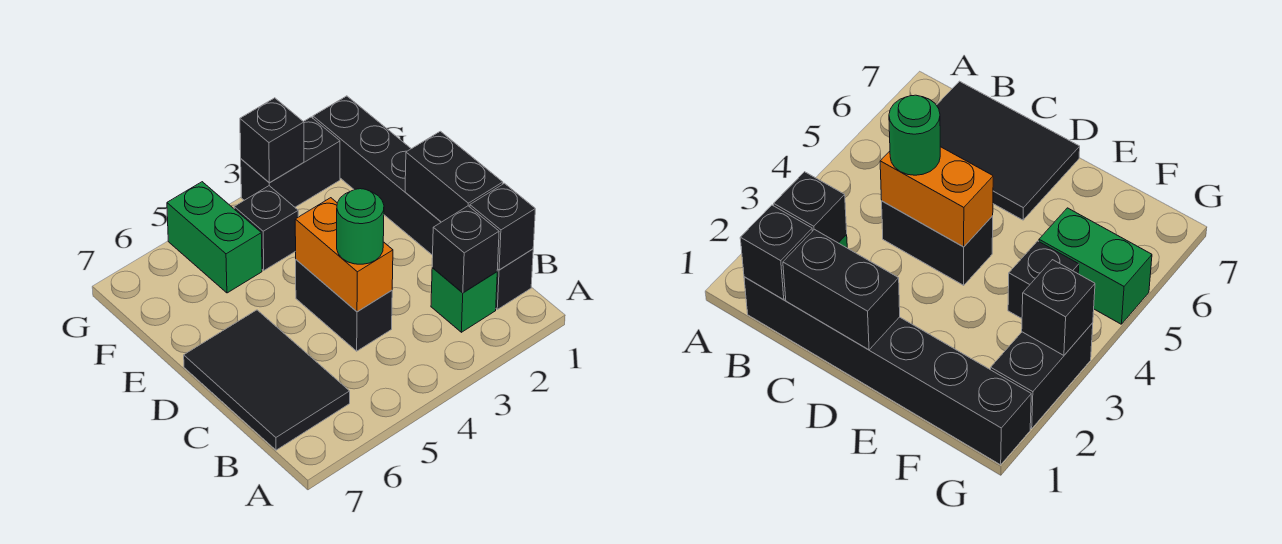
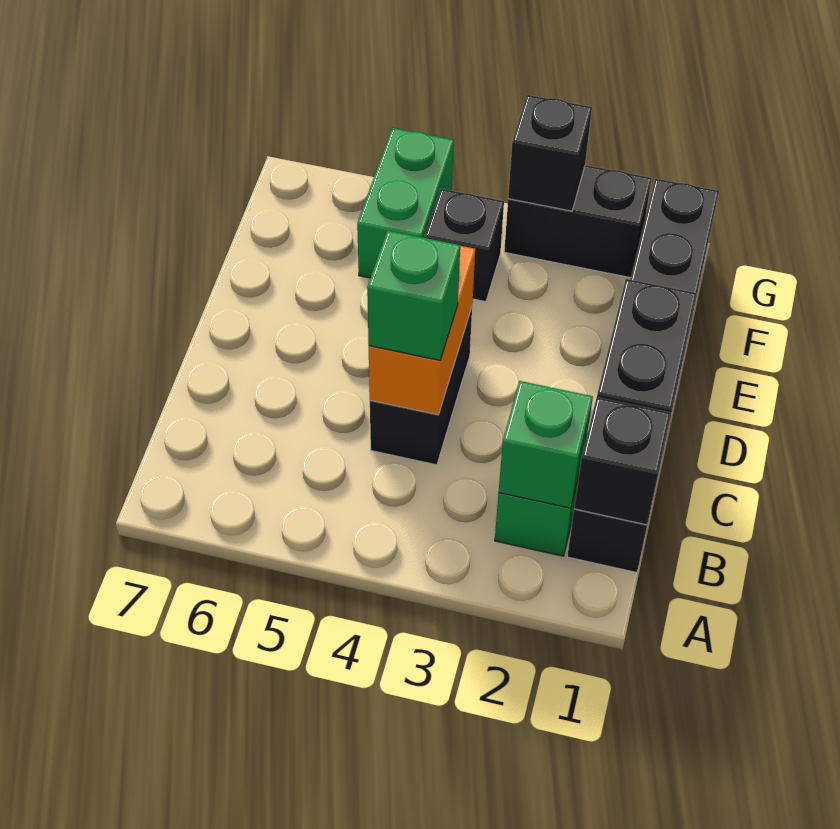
black brick B2 level 2 -> green brick B2 level 2
black tile B6:D7 level 1 -> none
green round brick C4 level 3 -> green brick C4 level 3

